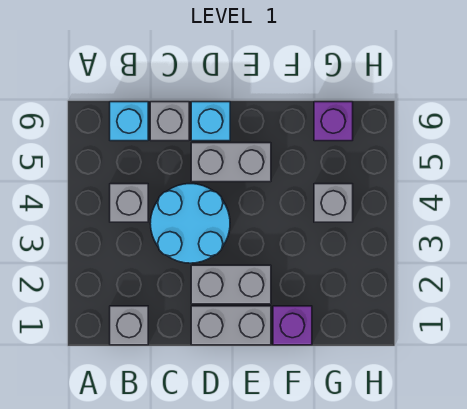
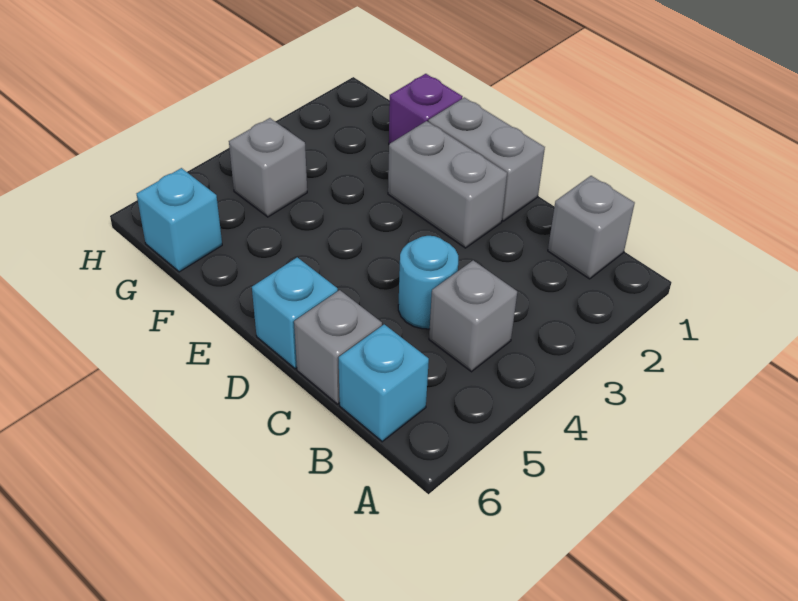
cyan round brick C3:D4 level 1 -> cyan round brick C4 level 1
grey brick D5:E5 level 1 -> none
purple brick G6 level 1 -> cyan brick G6 level 1

